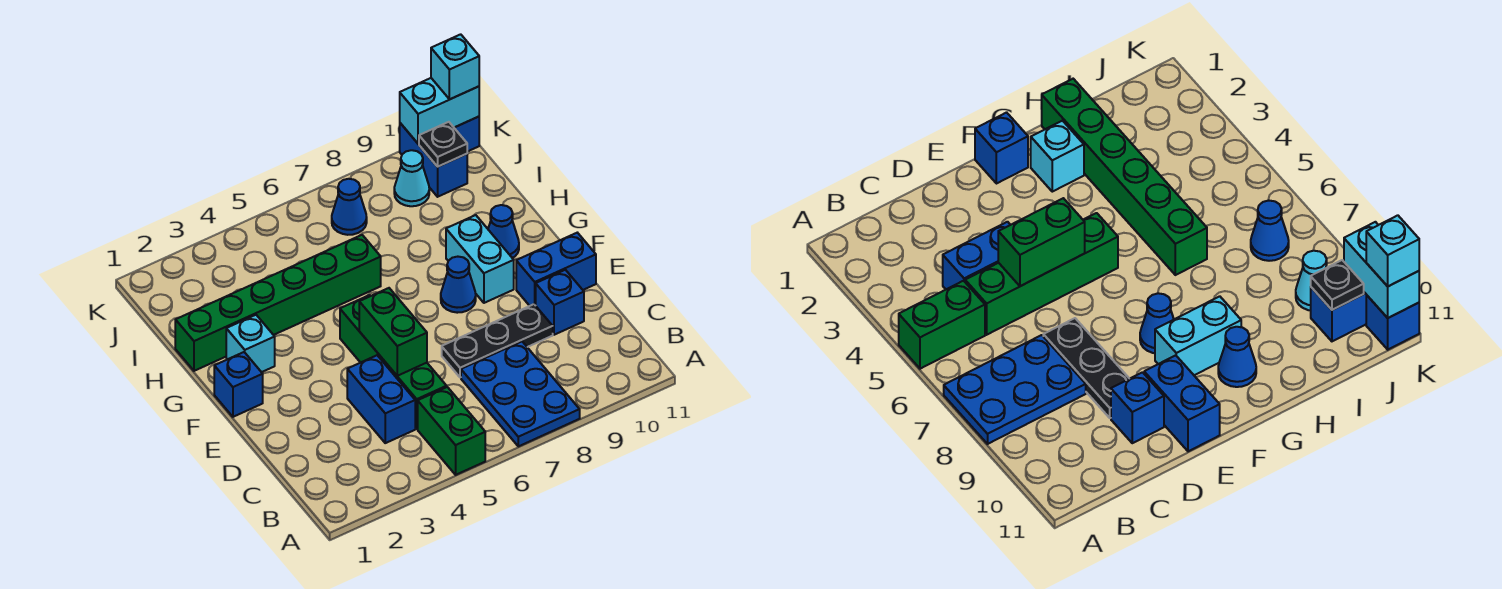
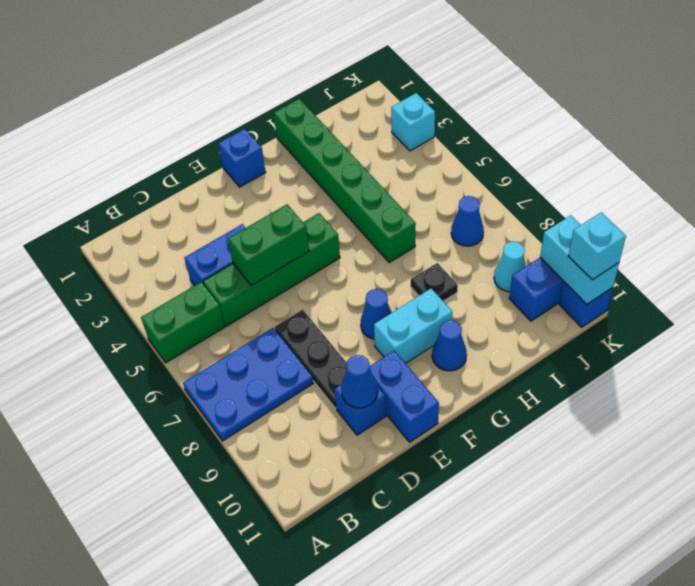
none -> blue cone D10 level 2
cyan brick G2 level 1 -> cyan brick K3 level 1
black plate J10 level 2 -> black plate H8 level 1

